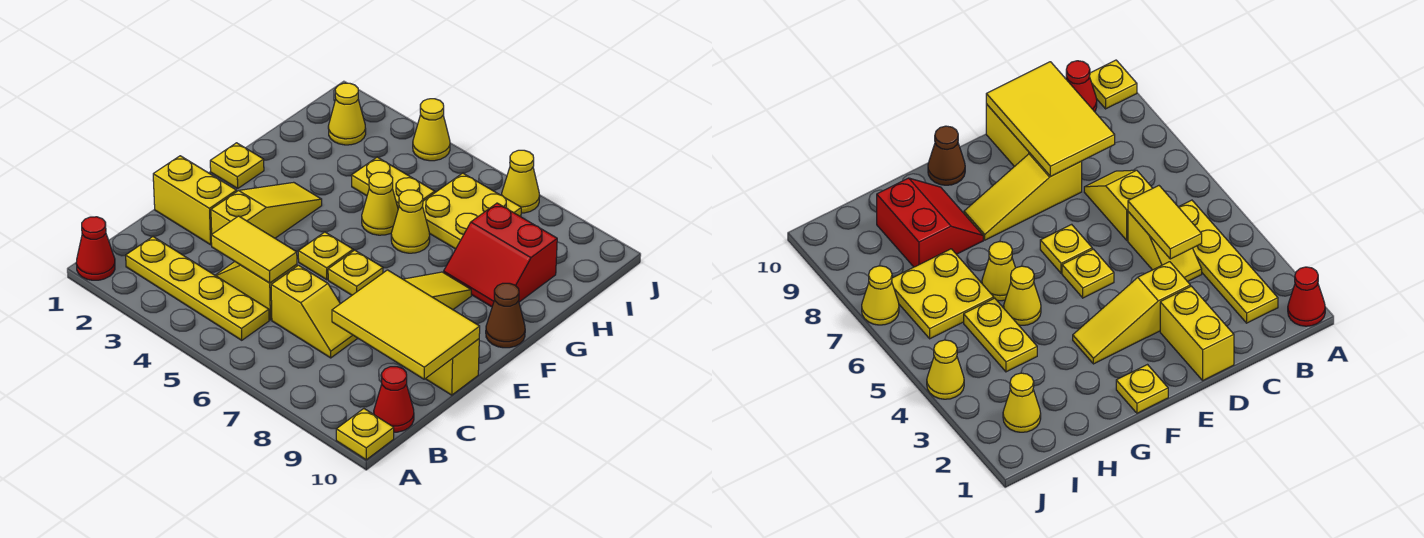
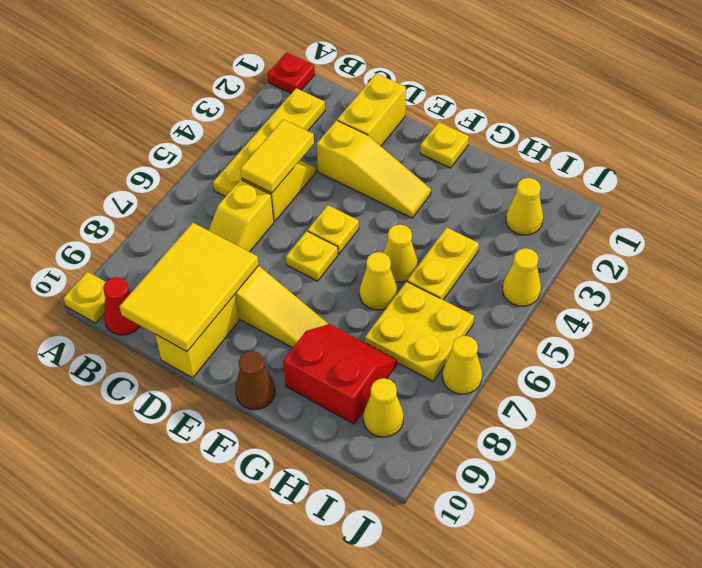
red cone A1 level 1 -> red plate A1 level 1
red slope G8:H9 level 1 top H -> red slope G8:H9 level 1 top 9
none -> yellow cone I9 level 1

